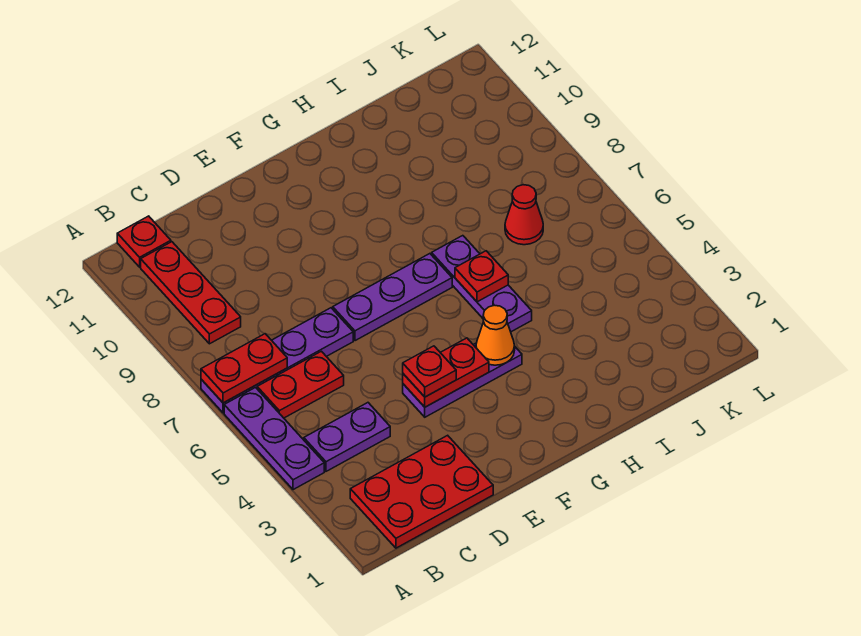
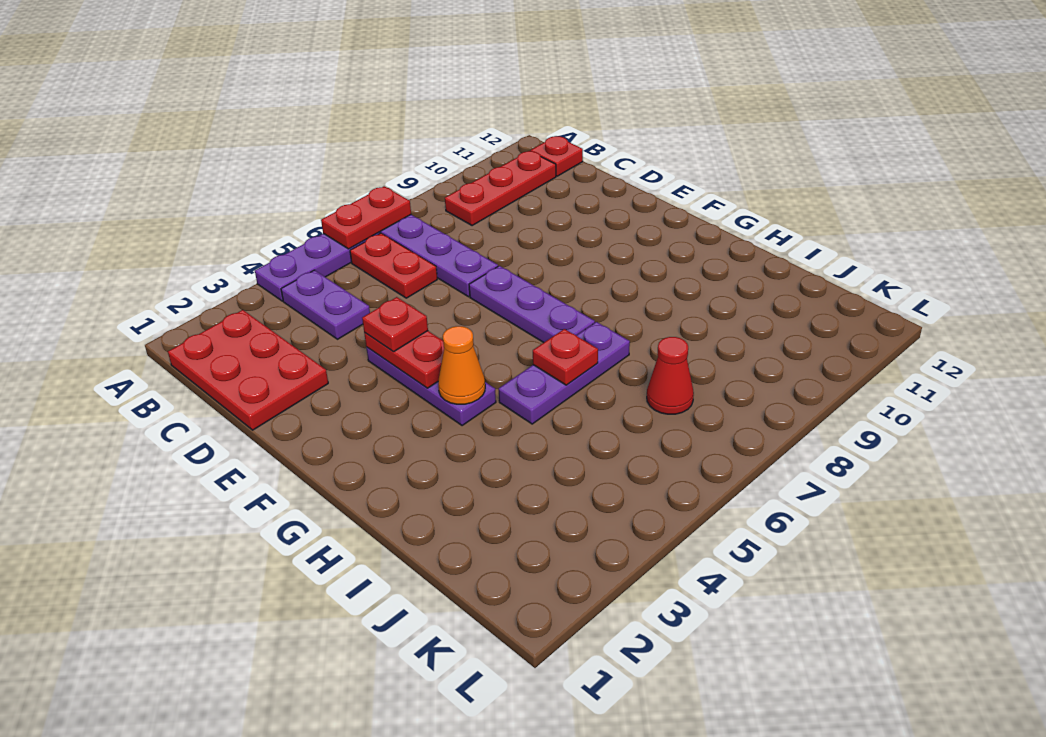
red plate A7:B7 level 2 -> red plate A6:A7 level 2

